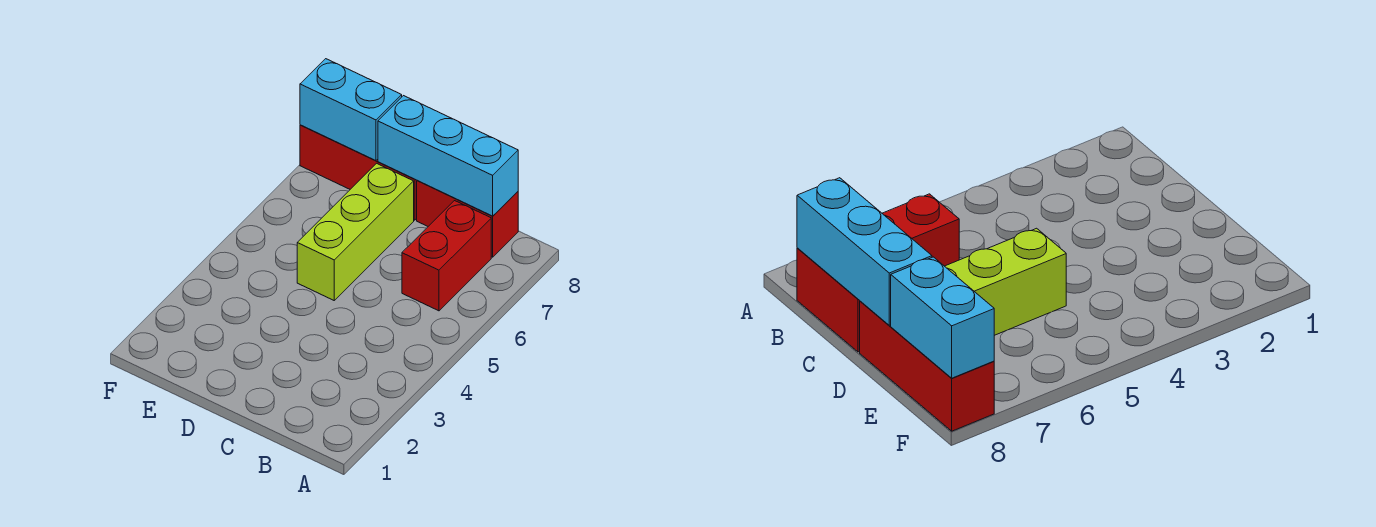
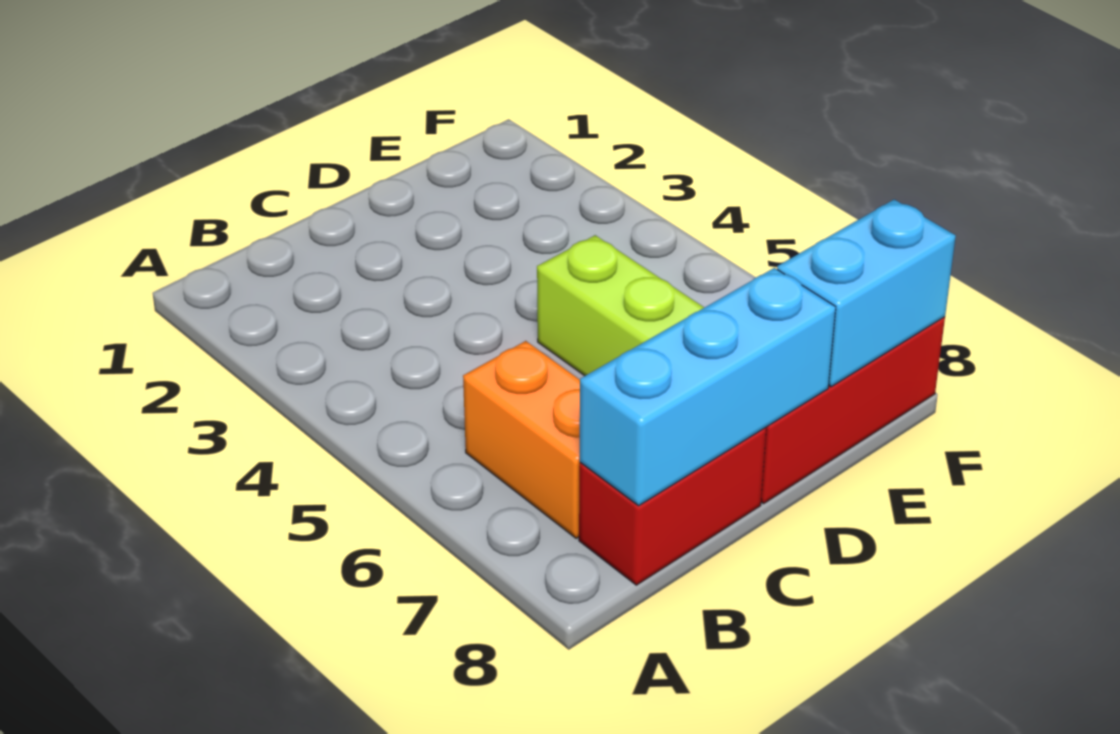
red brick B6:B7 level 1 -> orange brick B6:B7 level 1

